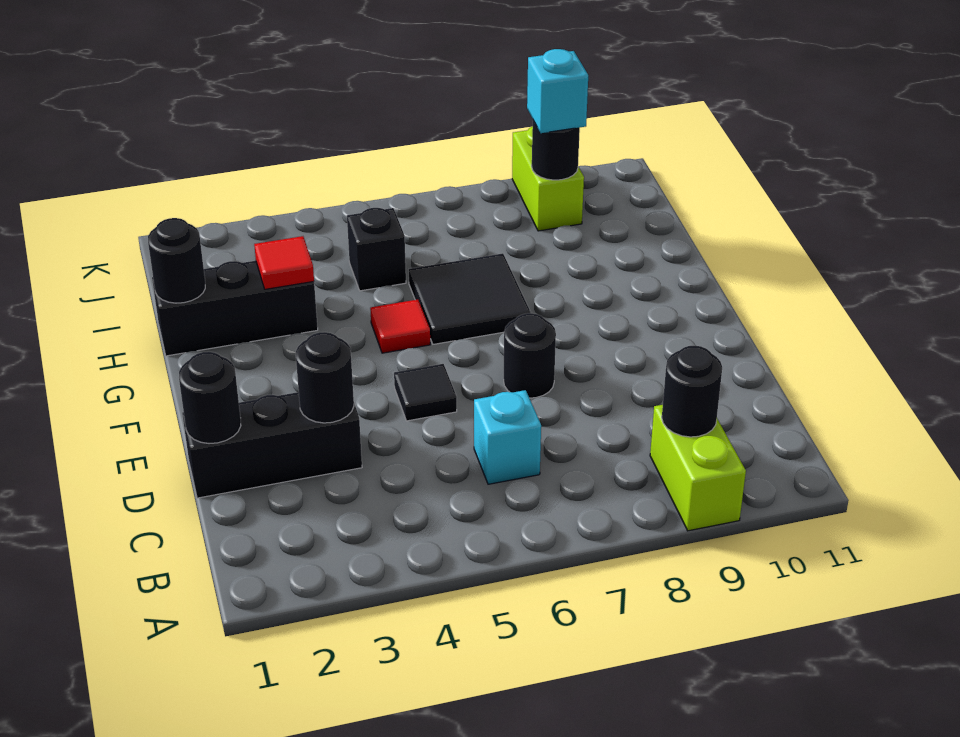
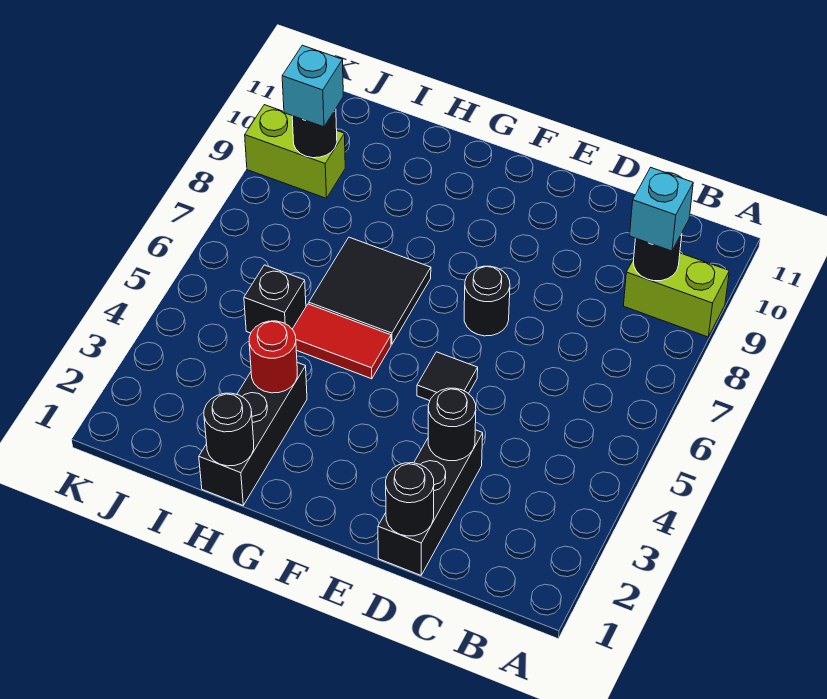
cyan brick C6 level 1 -> cyan brick B9 level 3
red tile G5 level 1 -> red tile G5:H5 level 1
red tile H3 level 2 -> red round brick H3 level 2

